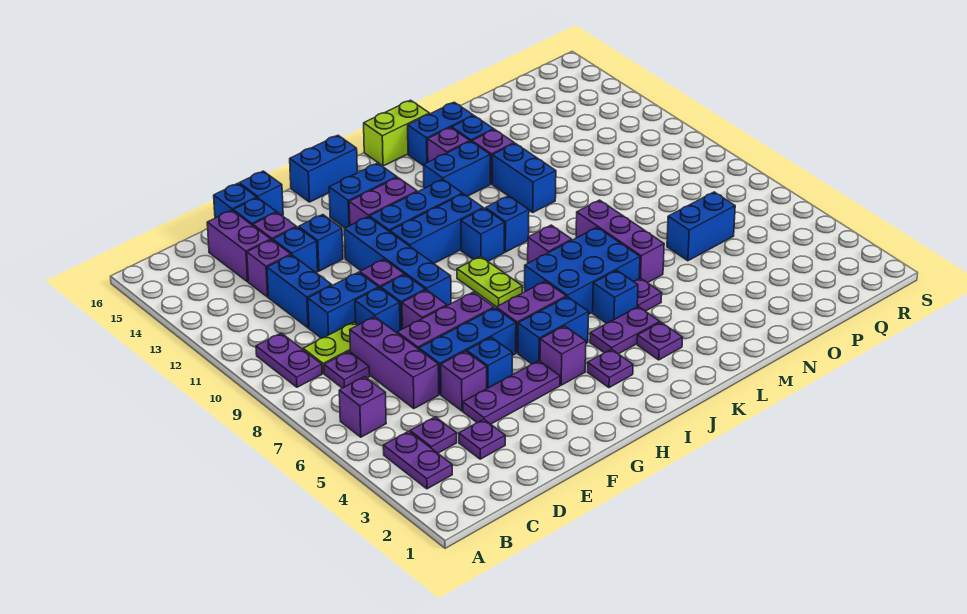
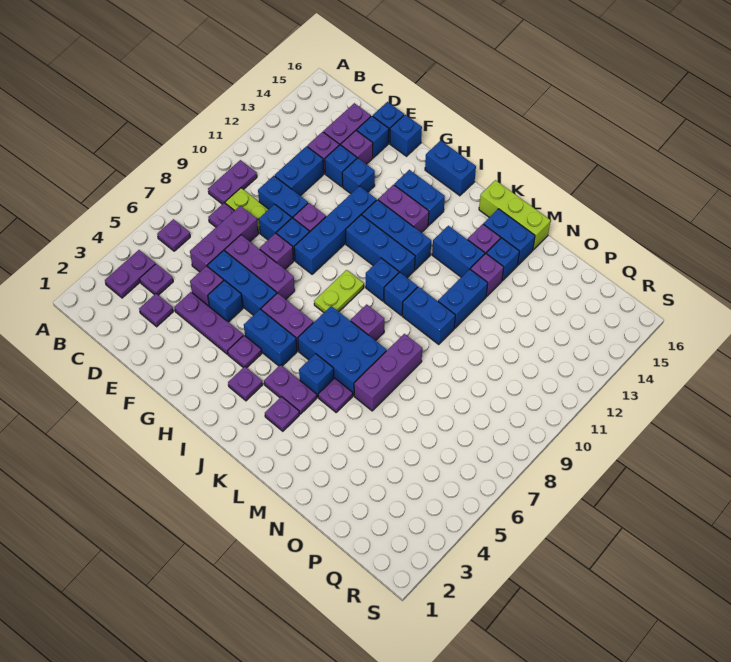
purple brick B6 level 1 -> purple plate B6 level 1
purple brick H4 level 1 -> purple plate H4 level 1
lime brick K16:L16 level 1 -> lime brick K16:M16 level 1
blue brick O6:P6 level 1 -> blue brick L10:M10 level 1

